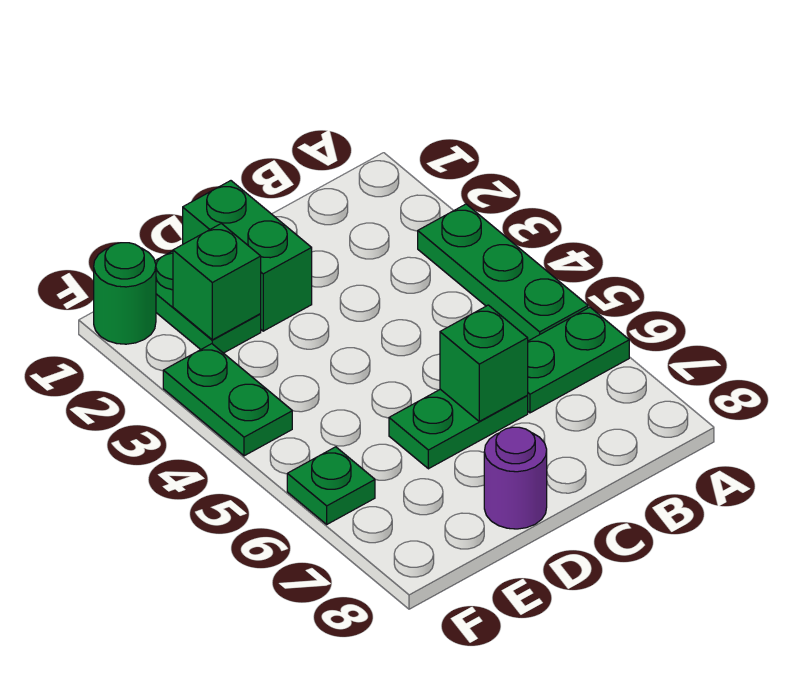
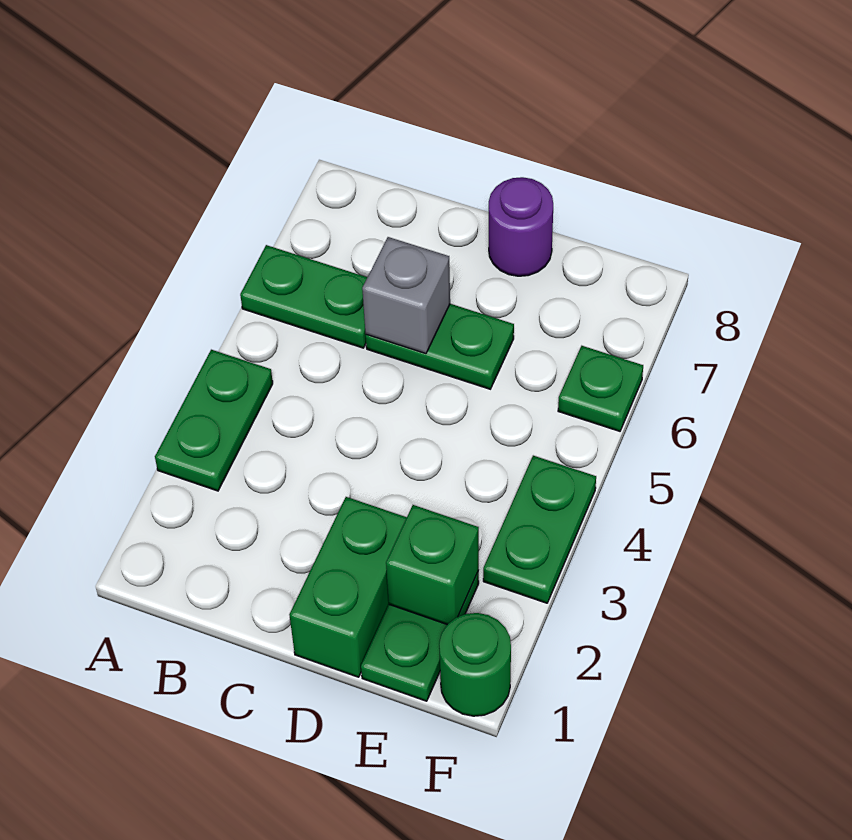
green plate A3:A5 level 1 -> green plate A3:A4 level 1
green brick C6 level 2 -> grey brick C6 level 2

